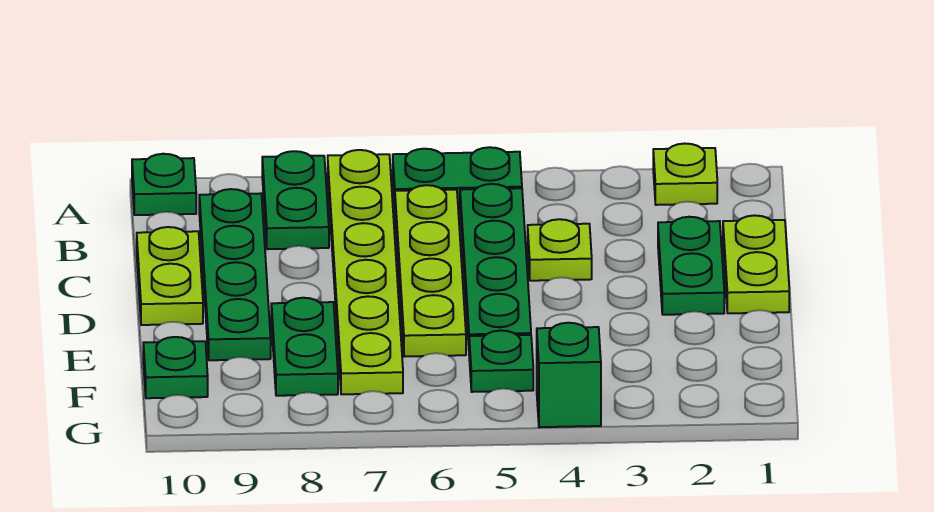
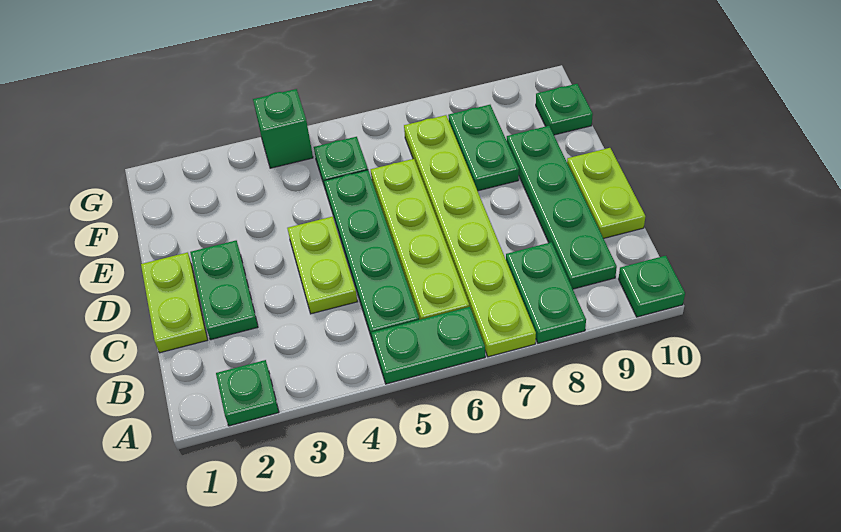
lime plate A2 level 1 -> green plate A2 level 1
lime plate C4 level 1 -> lime plate C4:D4 level 1

